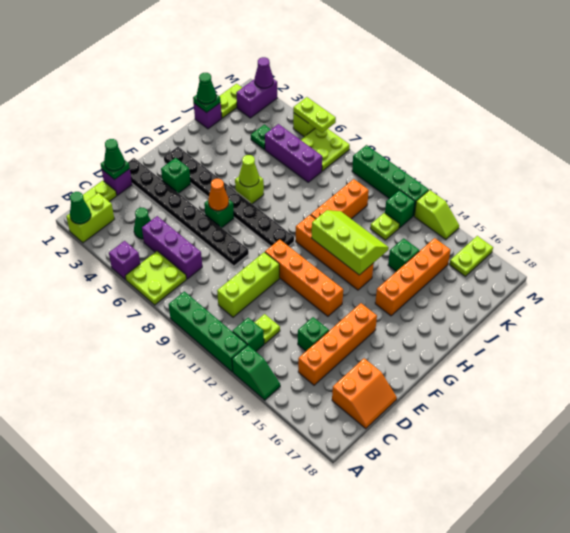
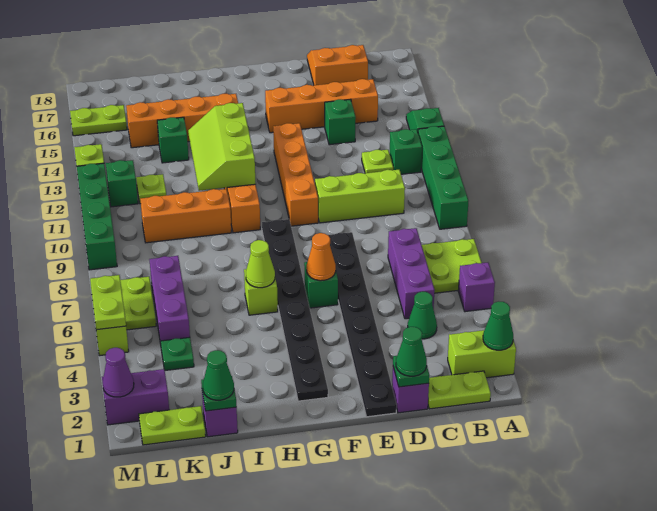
green brick F3 level 1 -> none

